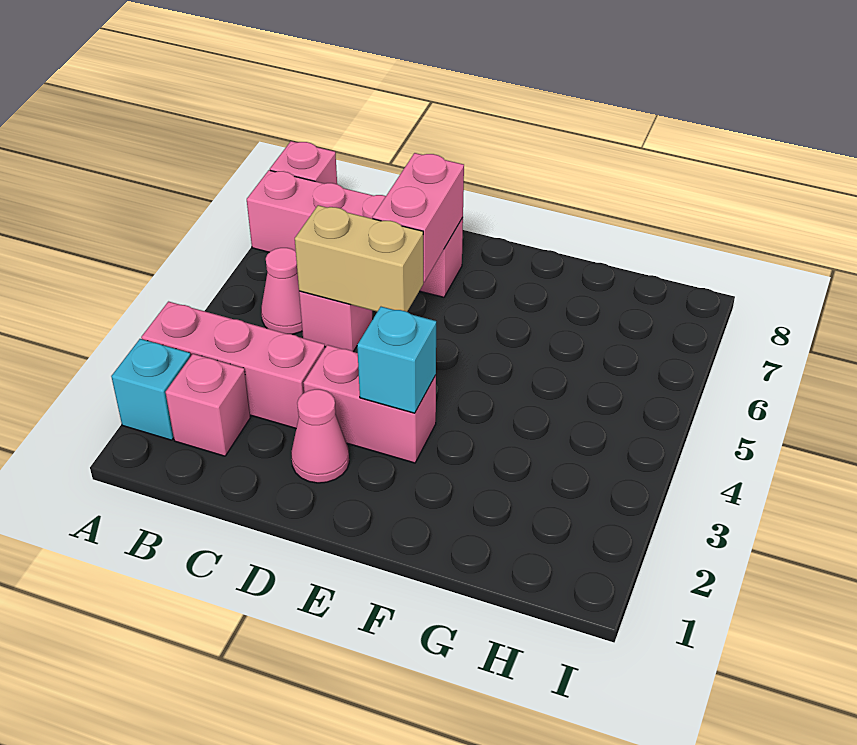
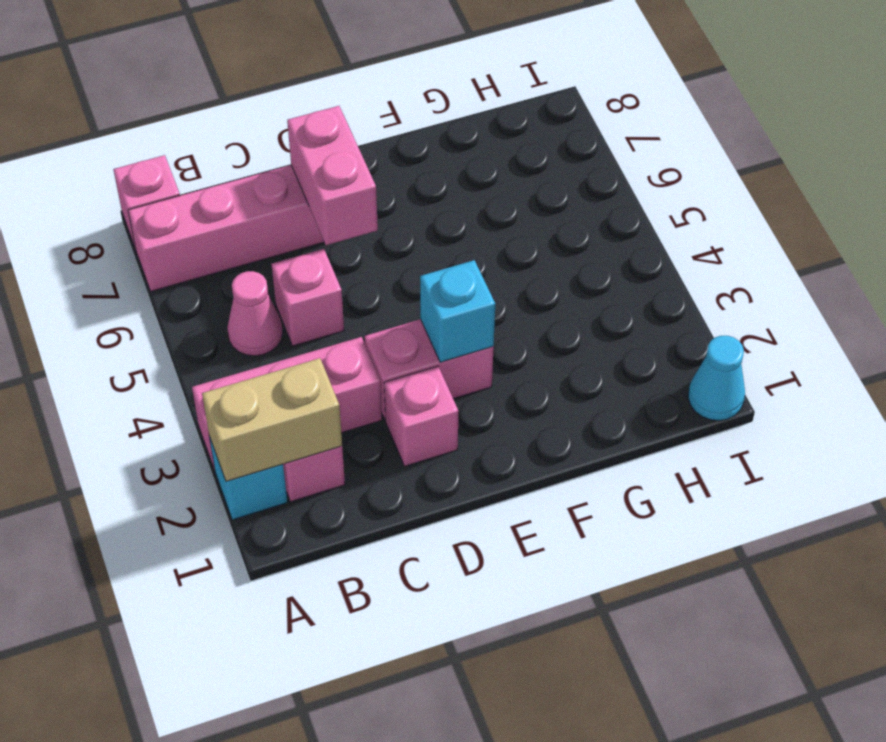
tan brick C5:D5 level 2 -> tan brick A2:B2 level 2
pink cone D2 level 1 -> pink brick D2 level 1
none -> cyan cone I1 level 1

